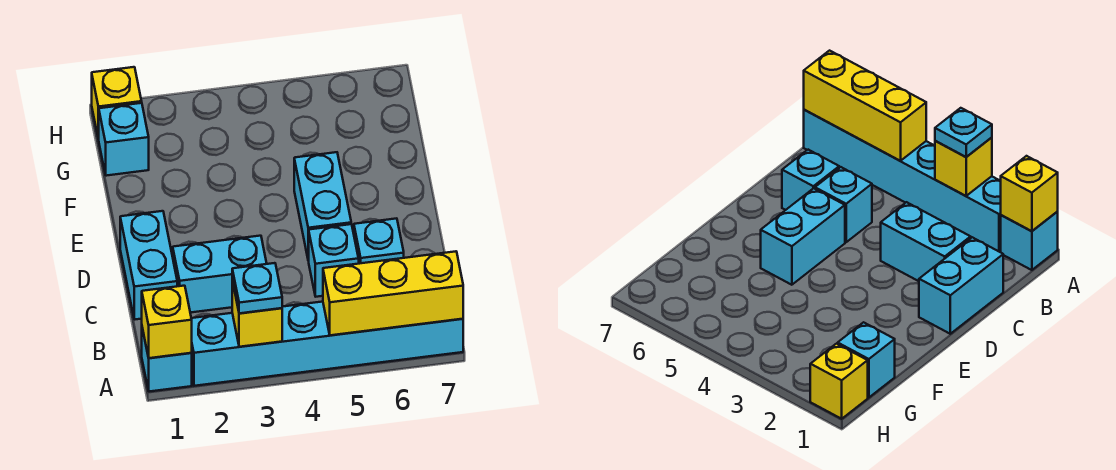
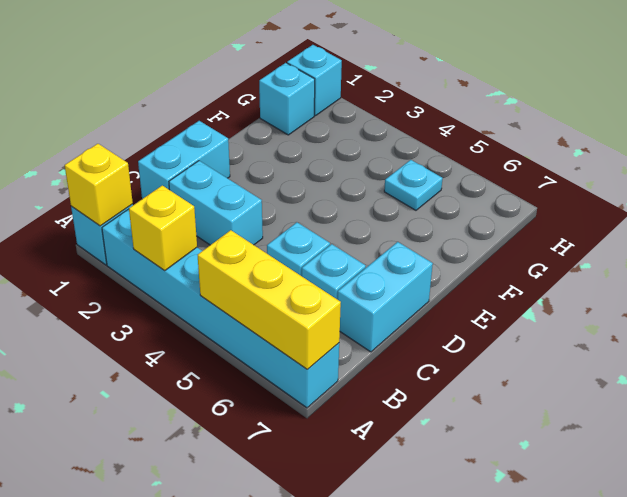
cyan plate A3 level 3 -> cyan plate G5 level 1
cyan brick D5:E5 level 1 -> cyan brick C7:D7 level 1
yellow brick H1 level 1 -> cyan brick H1 level 1

